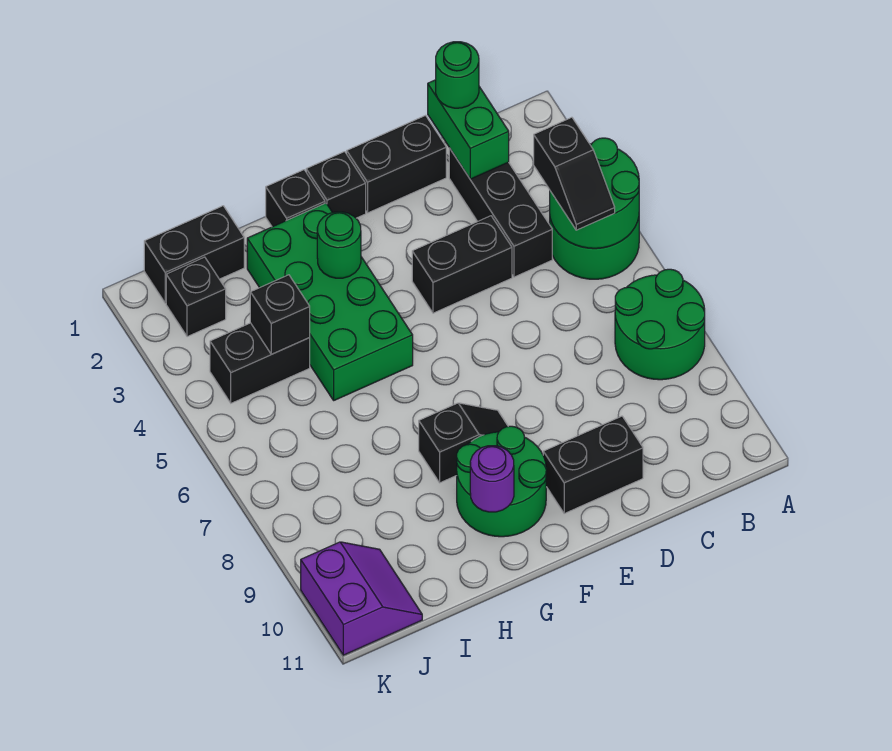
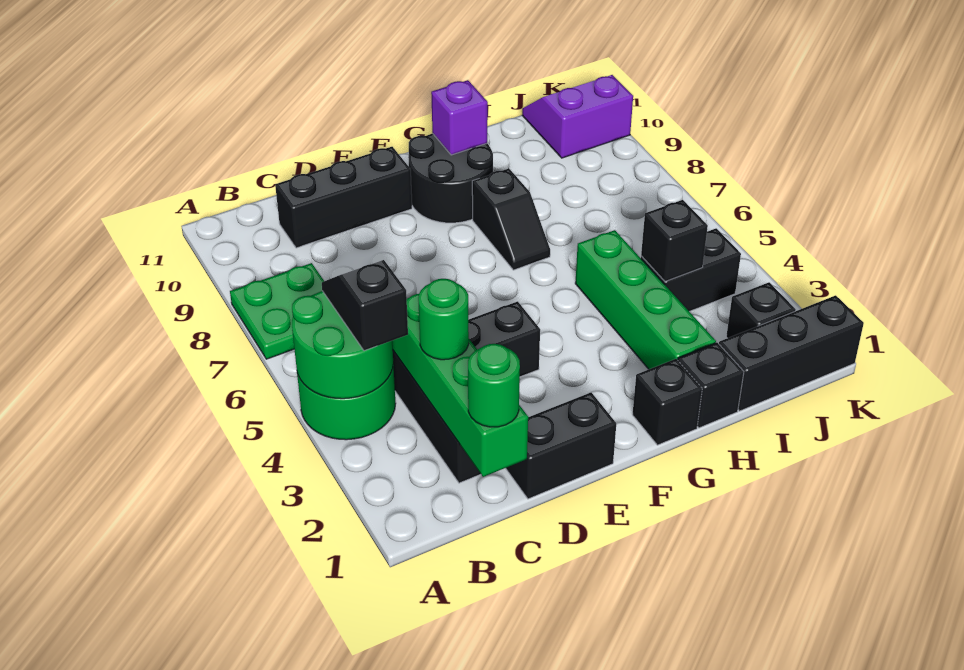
green round brick A7:B8 level 1 -> green plate A7:B8 level 1
green brick C1:C2 level 2 -> green brick C1:C4 level 2
black brick D10:E10 level 1 -> black brick C10:E10 level 1
black brick F1 level 1 -> black brick H1 level 1
black slope F8:G8 level 1 top G -> black slope G7:G8 level 1 top 8
green round brick F9:G10 level 1 -> black round brick F9:G10 level 1
green brick G2:H5 level 1 -> green brick H2:H5 level 1
green round brick G3 level 2 -> green round brick C3 level 3
purple round brick G10 level 2 -> purple brick G10 level 2
black brick I1:J1 level 1 -> black brick I1:K1 level 1
purple slope J10:K11 level 1 top K -> purple slope J10:K11 level 1 top 10

